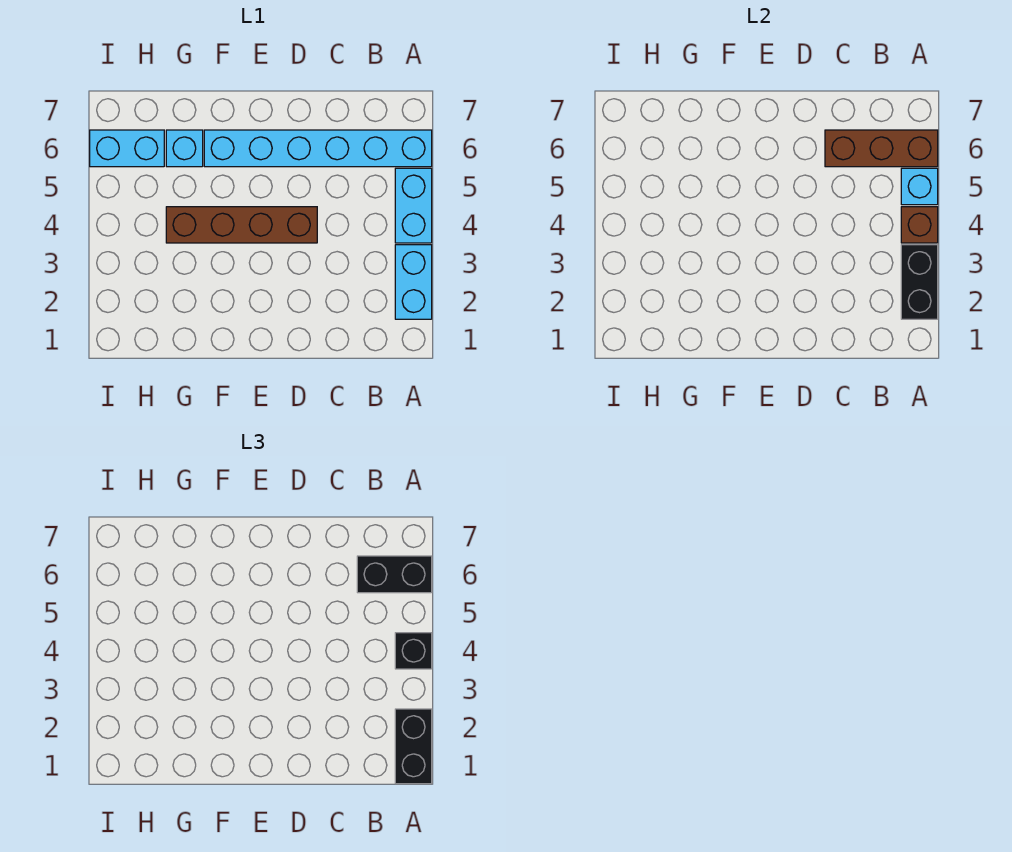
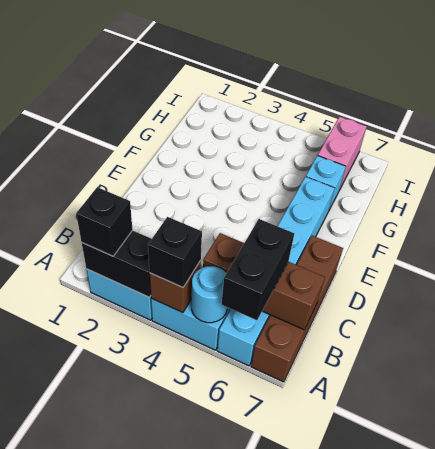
black brick A1:A2 level 3 -> black brick A2 level 3
cyan brick A5 level 2 -> cyan round brick A5 level 2
brown brick A6:C6 level 2 -> brown brick B5:B7 level 2
brown brick D4:G4 level 1 -> brown brick A7:D7 level 1
cyan brick H6:I6 level 1 -> pink brick H6:I6 level 1

